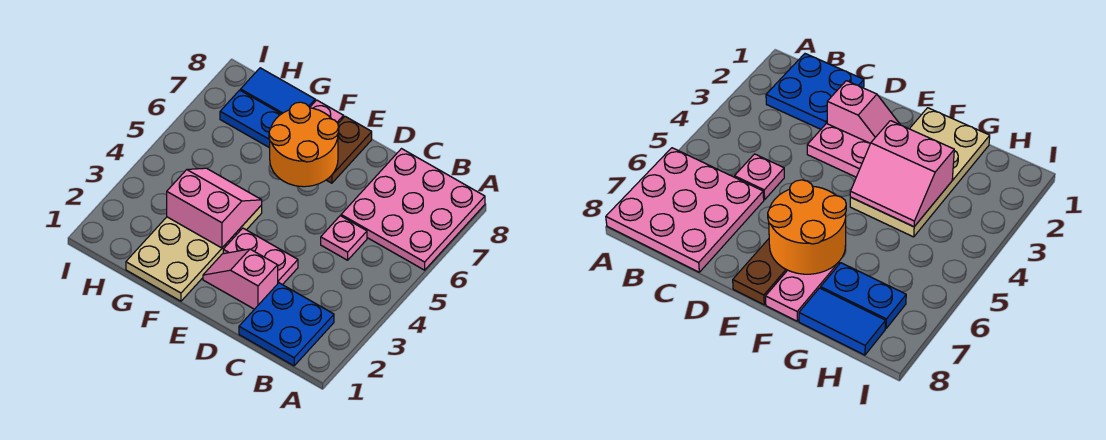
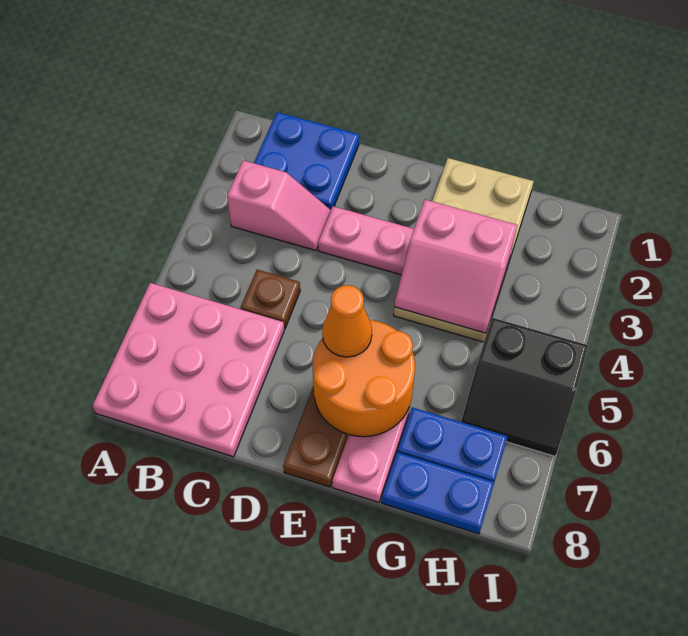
pink plate C5 level 1 -> brown plate C5 level 1
pink slope D2:E2 level 1 top D -> pink slope B3:C3 level 1 top B
none -> orange cone E6 level 3
blue tile G8:H8 level 1 -> blue plate G8:H8 level 1
none -> black slope H5:I6 level 1 top 5

